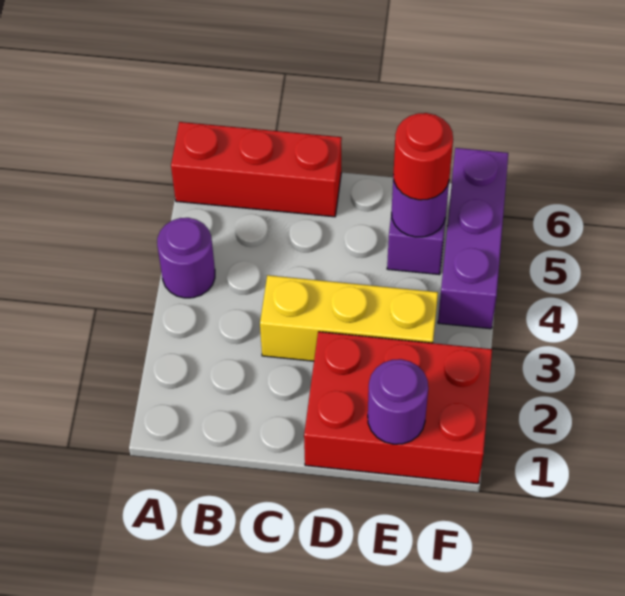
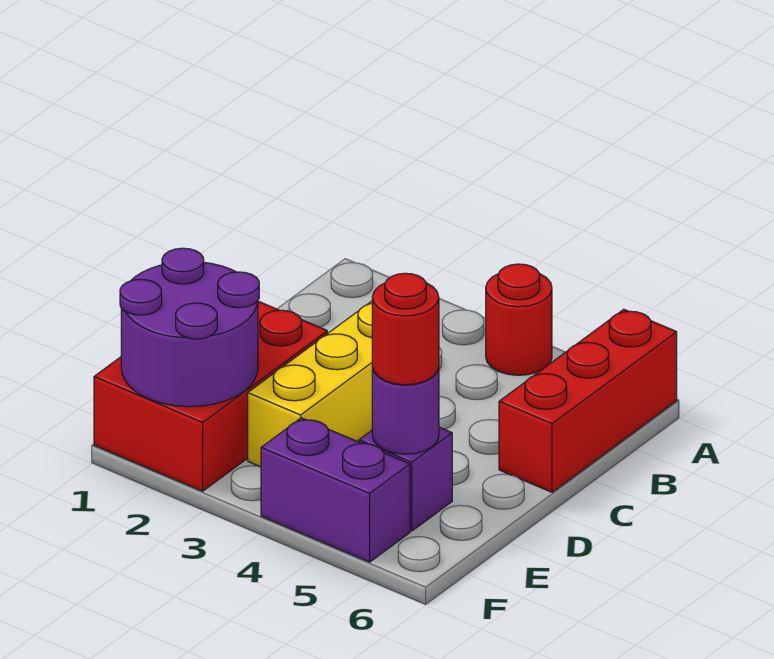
purple round brick A4 level 1 -> red round brick A4 level 1
purple round brick E1 level 2 -> purple round brick E1:F2 level 2
purple brick F4:F6 level 1 -> purple brick F4:F5 level 1

